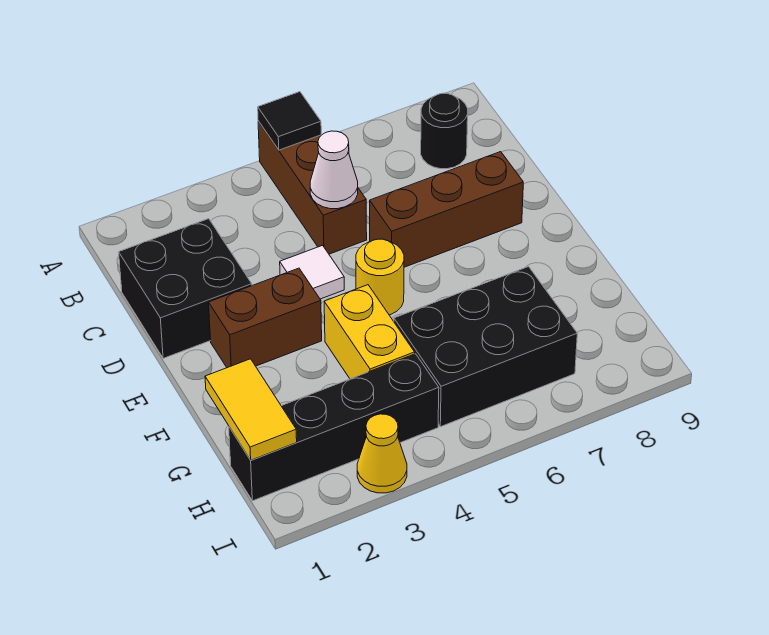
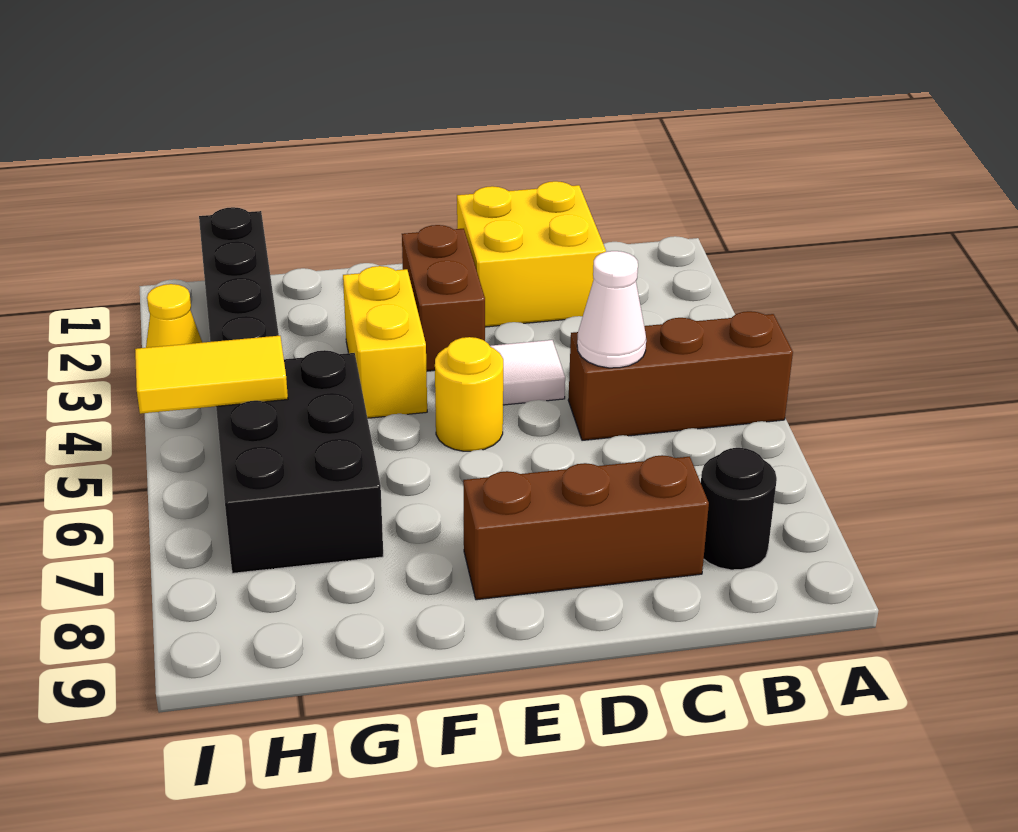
black tile A5 level 2 -> none
black brick C1:D2 level 1 -> yellow brick C1:D2 level 1
brown brick D6:D8 level 1 -> brown brick C8:E8 level 1
yellow brick F4:G4 level 1 -> yellow brick F3:F4 level 1
yellow tile G1:H1 level 2 -> yellow tile H5:I5 level 2

